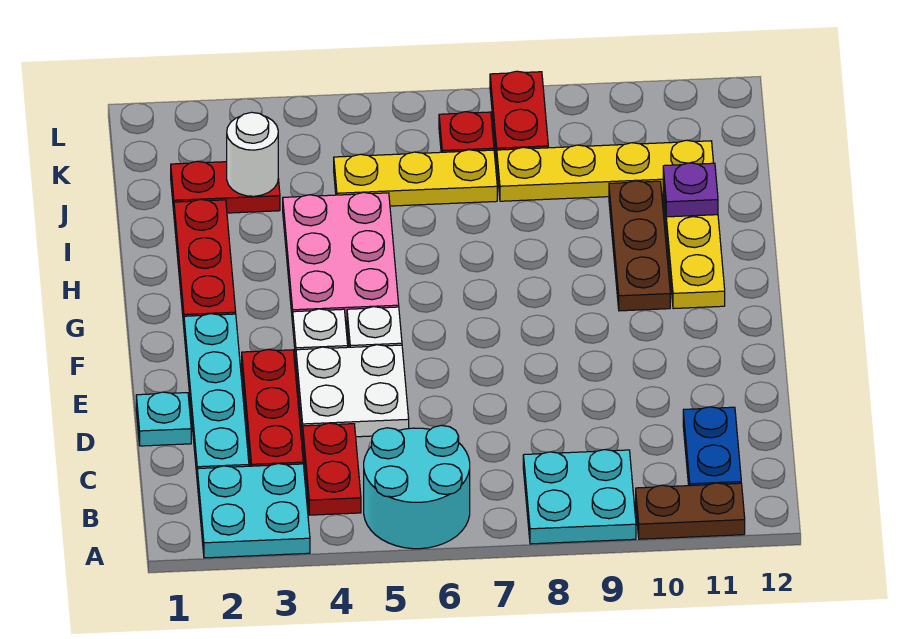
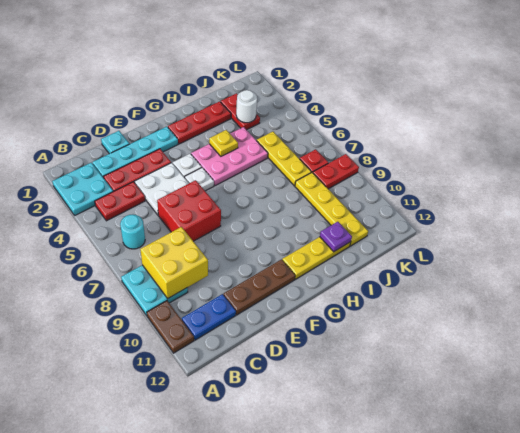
cyan round brick A5:B6 level 1 -> cyan round brick B6 level 1
none -> yellow brick B8:C9 level 2
none -> red brick D6:E7 level 1
brown plate G10:I10 level 1 -> brown plate D11:F11 level 1
none -> yellow plate H4 level 2

